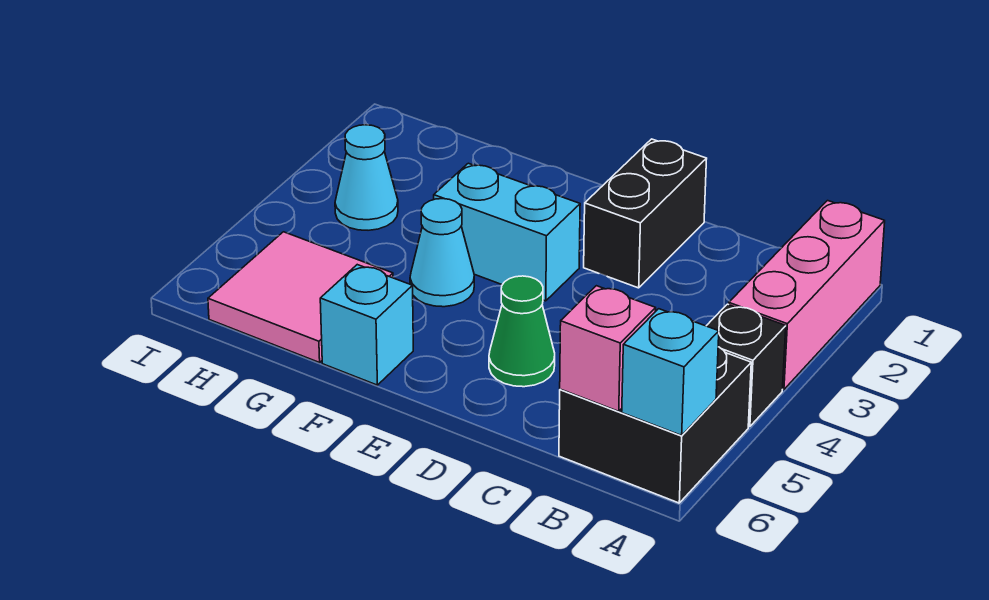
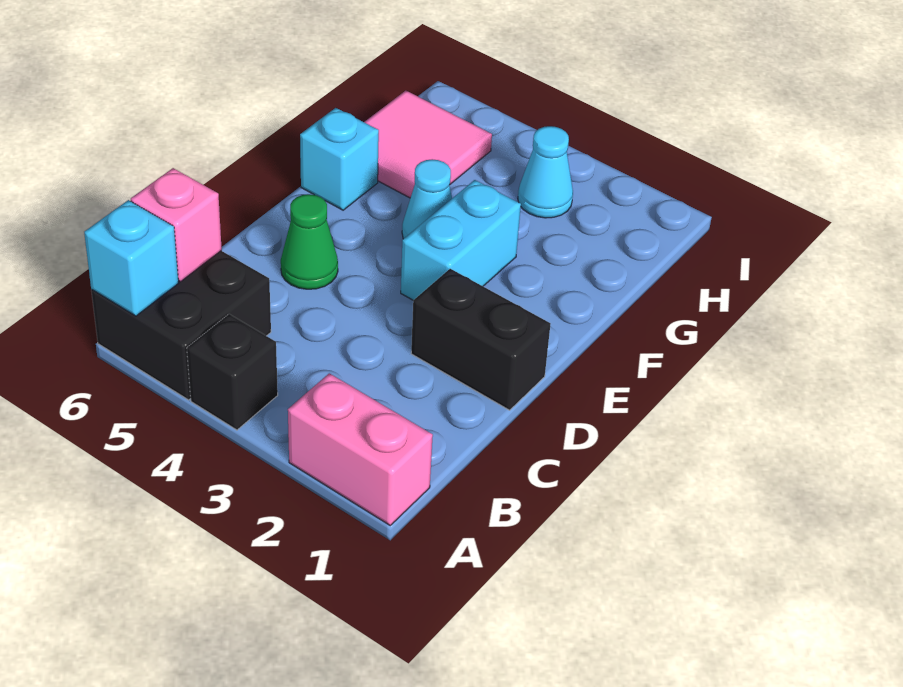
pink brick A1:A3 level 1 -> pink brick A1:A2 level 1

